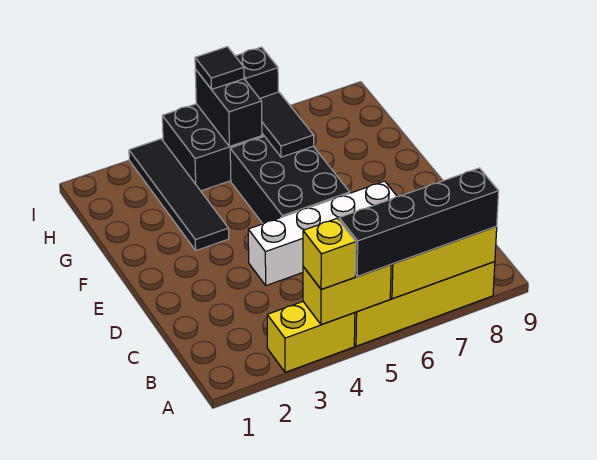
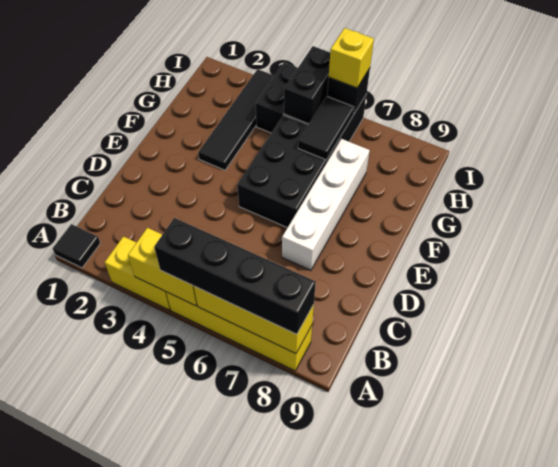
yellow brick A4 level 3 -> yellow brick I6 level 3
white brick D4:D7 level 1 -> white brick D7:G7 level 1
black tile I5 level 3 -> black tile A1 level 1

